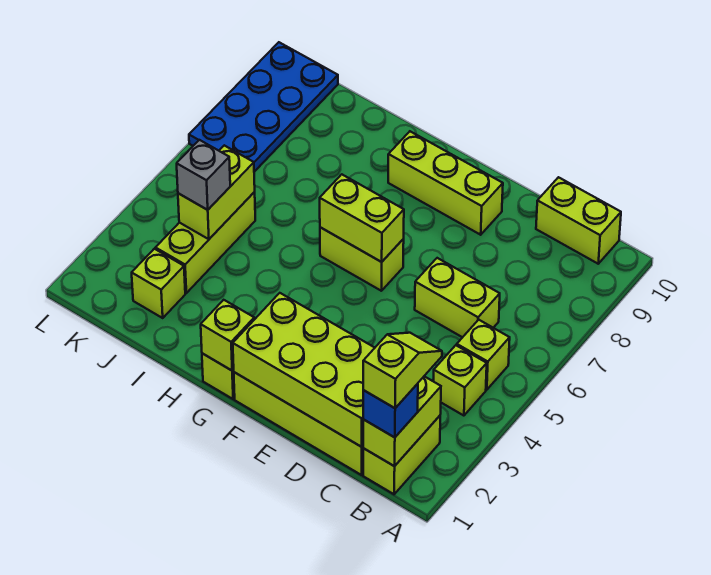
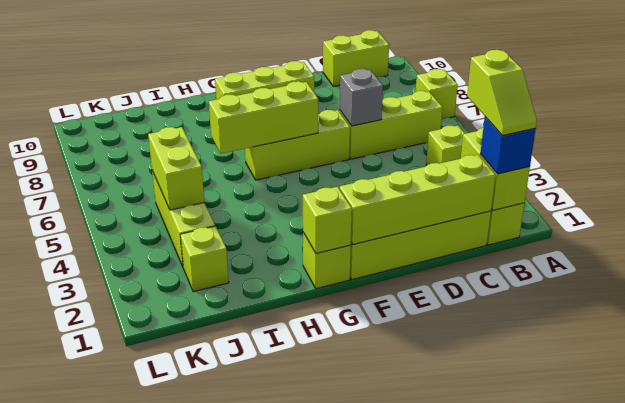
lime slope B1:B2 level 4 top 1 -> lime slope B1:B2 level 4 top 2
lime brick B5 level 1 -> lime brick A7 level 1
lime brick C1:F2 level 2 -> lime brick C1:F1 level 2
lime brick C6:D6 level 1 -> lime brick B6:D6 level 1
lime brick F6:G6 level 1 -> lime brick E6:G6 level 1
lime brick F6:G6 level 2 -> lime brick F6:H6 level 2
grey brick J4 level 3 -> grey brick D6 level 2
blue plate K7:L10 level 1 -> none

